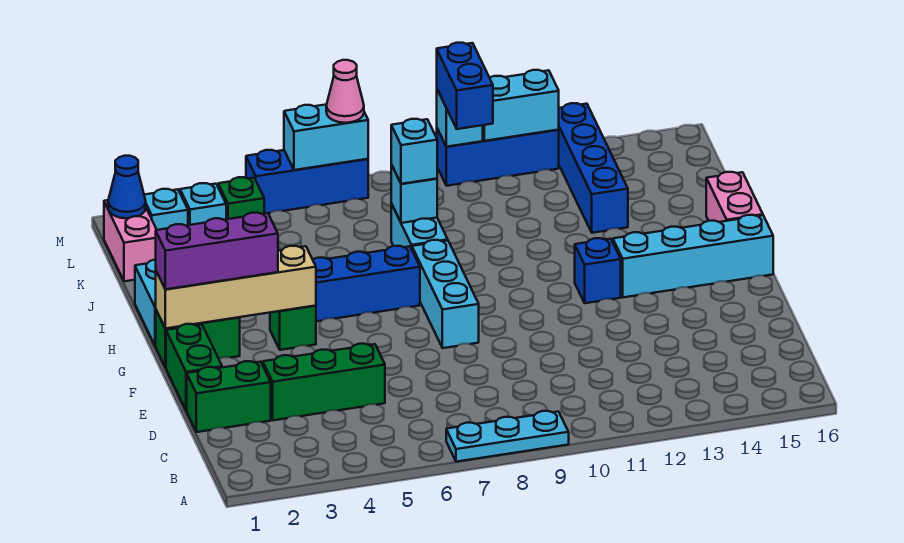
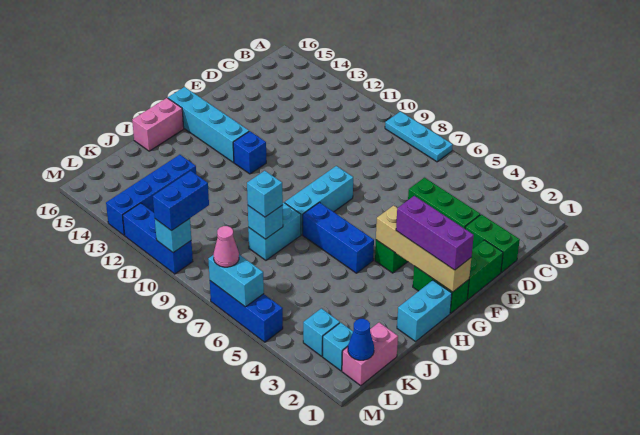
green brick L4 level 1 -> none
cyan brick M11:M12 level 2 -> none

